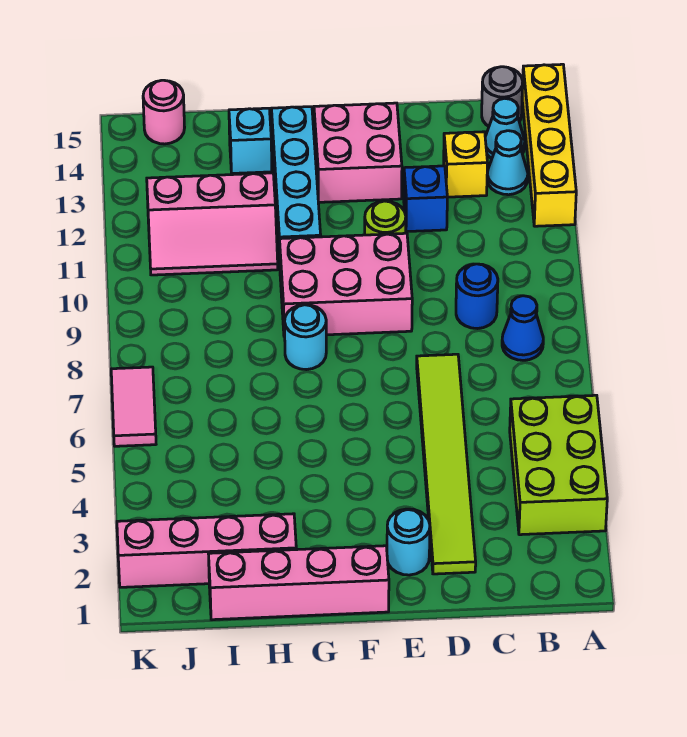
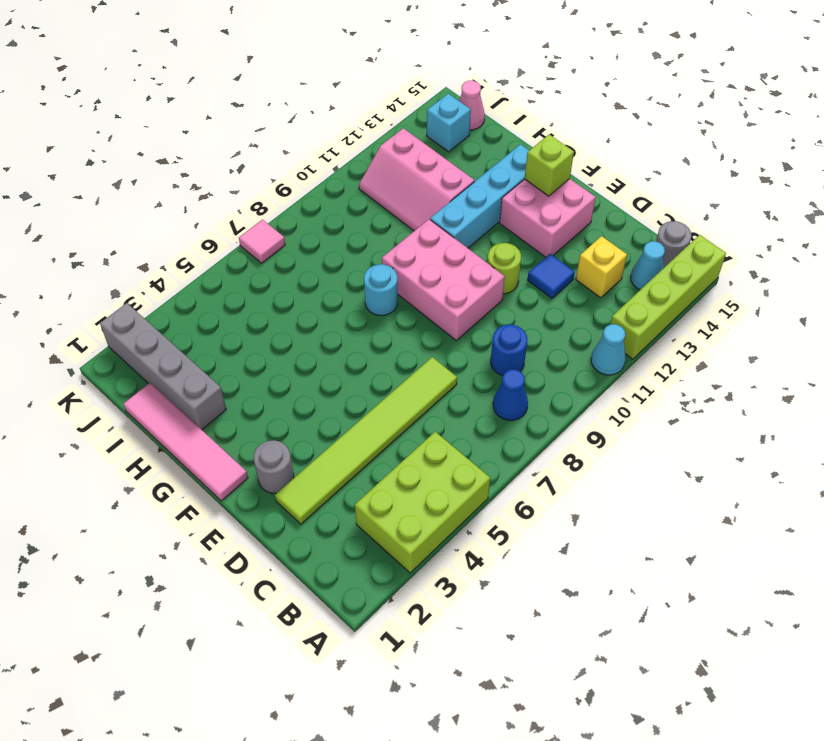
yellow brick A12:A15 level 1 -> lime brick A12:A15 level 1
cyan cone B13 level 1 -> cyan cone A11 level 1
blue brick D12 level 1 -> blue tile D12 level 1
cyan round brick E2 level 1 -> grey round brick E2 level 1
pink brick F1:I1 level 1 -> pink tile F1:I1 level 1
none -> lime brick F14 level 2
pink brick H2:K2 level 1 -> grey brick H2:K2 level 1
cyan brick H14 level 1 -> cyan brick J14 level 1
pink round brick J15 level 1 -> pink cone J15 level 1
pink tile K6:K7 level 1 -> pink tile K7 level 1

